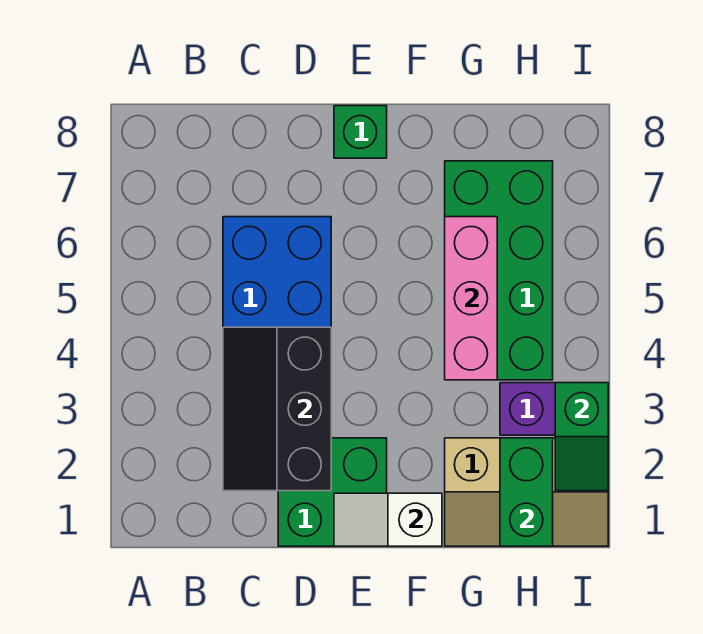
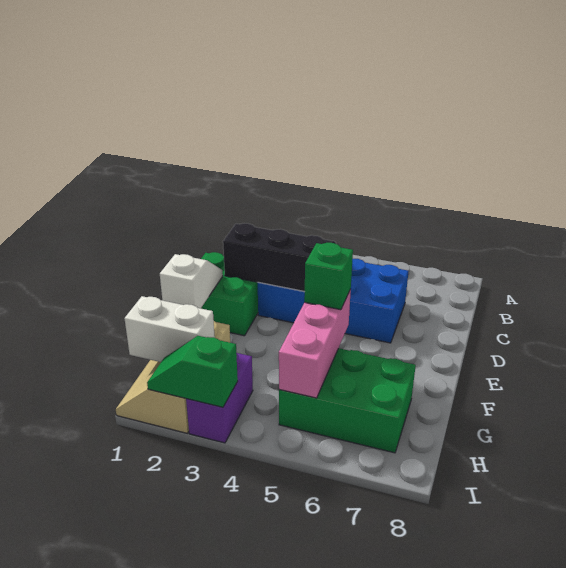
green brick E8 level 1 -> green brick F5 level 3
green brick G4:H7 level 1 -> green brick G5:H7 level 1
pink brick G4:G6 level 2 -> pink brick F5:H5 level 2
green brick H1:H2 level 2 -> white brick H1:H2 level 2

